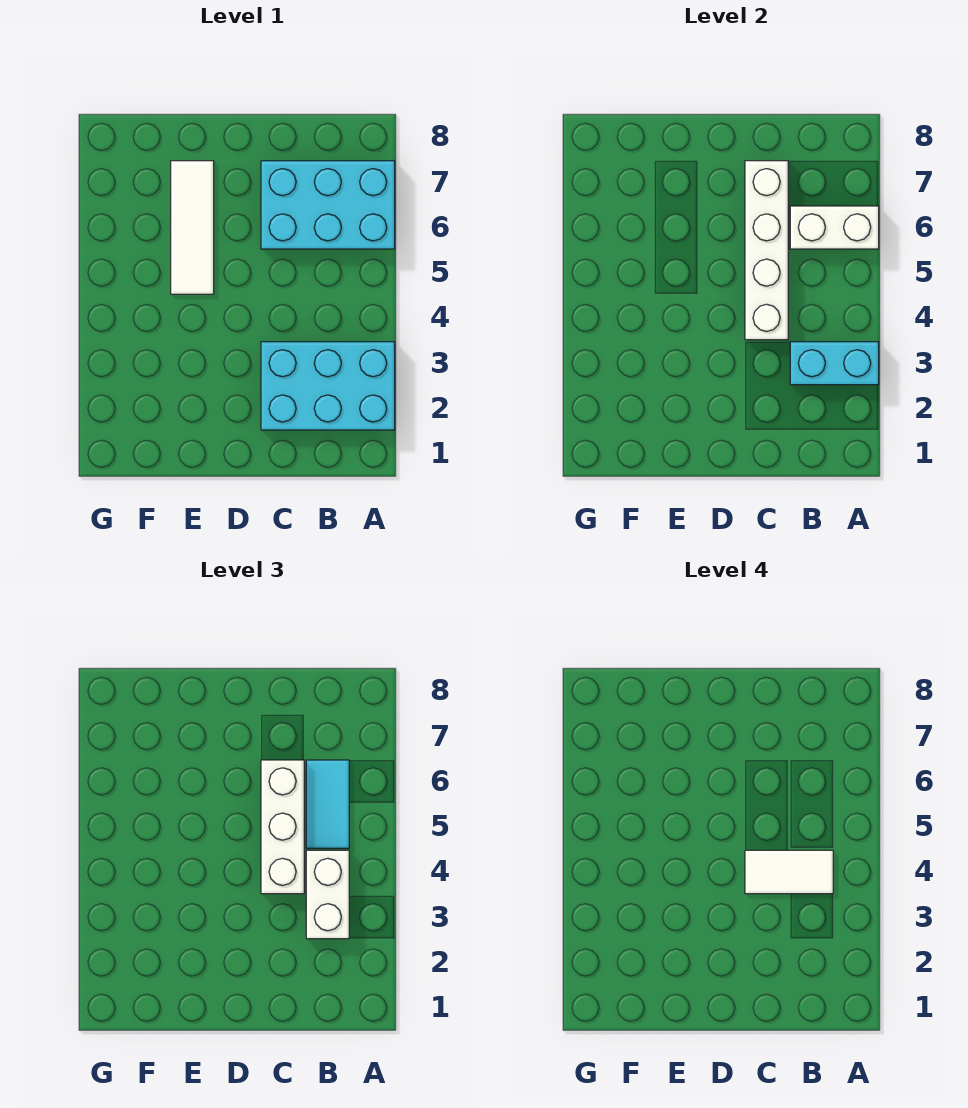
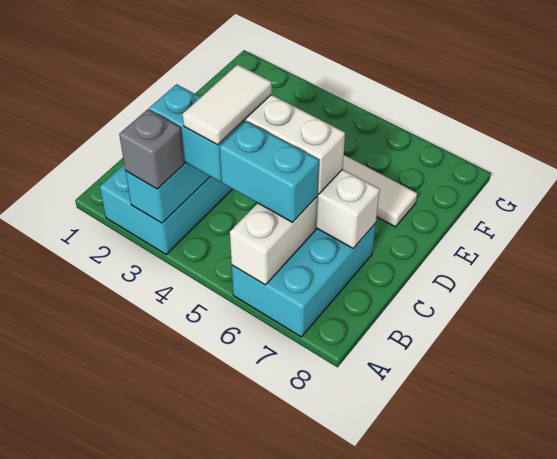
none -> grey brick A3 level 3
white brick B3:B4 level 3 -> cyan brick B3:B4 level 3
cyan tile B5:B6 level 3 -> cyan brick B5:B6 level 3

